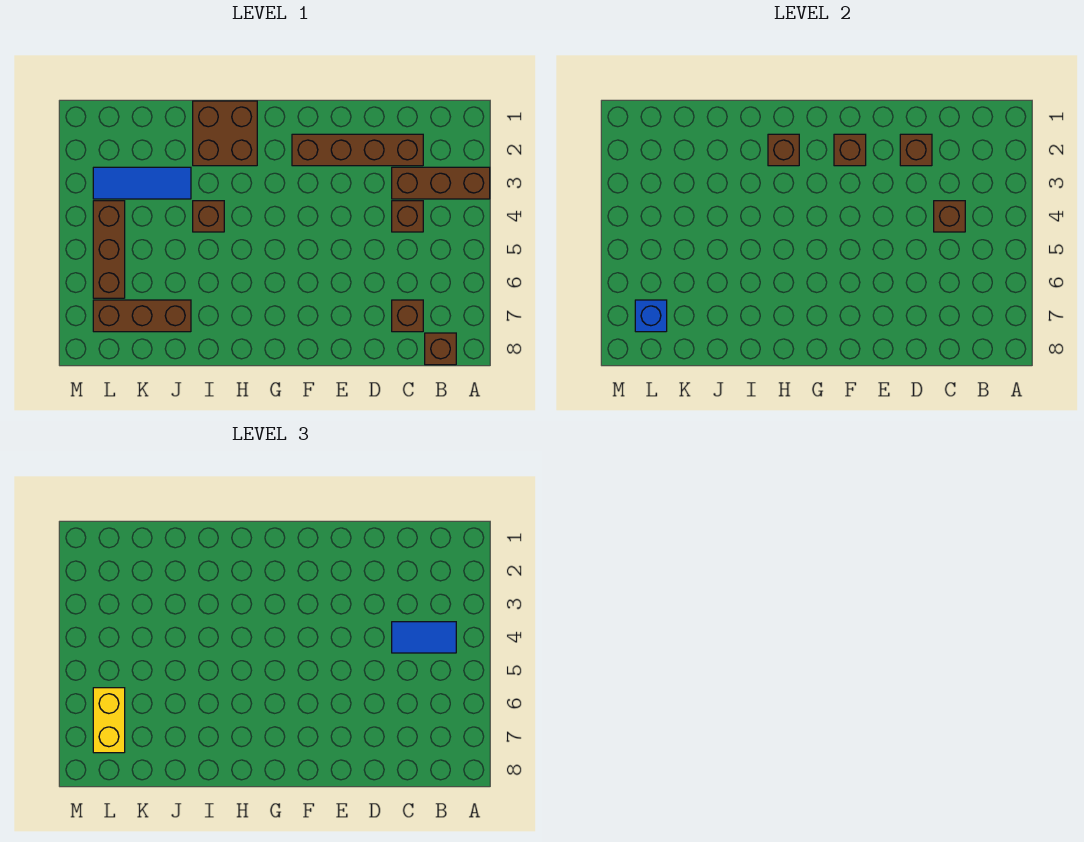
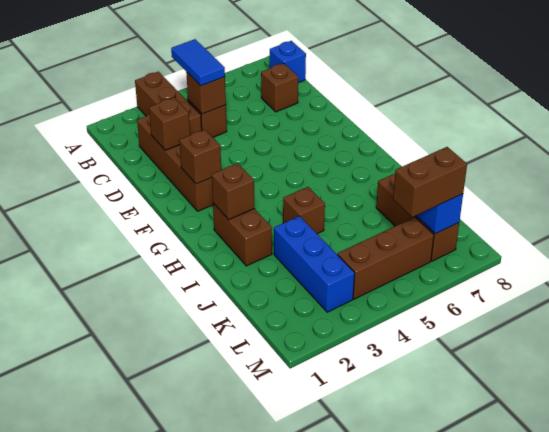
brown brick B8 level 1 -> blue brick B8 level 1
brown brick H1:I2 level 1 -> brown brick H2:I2 level 1
blue tile J3:L3 level 1 -> blue brick J3:L3 level 1
yellow brick L6:L7 level 3 -> brown brick L6:L7 level 3

